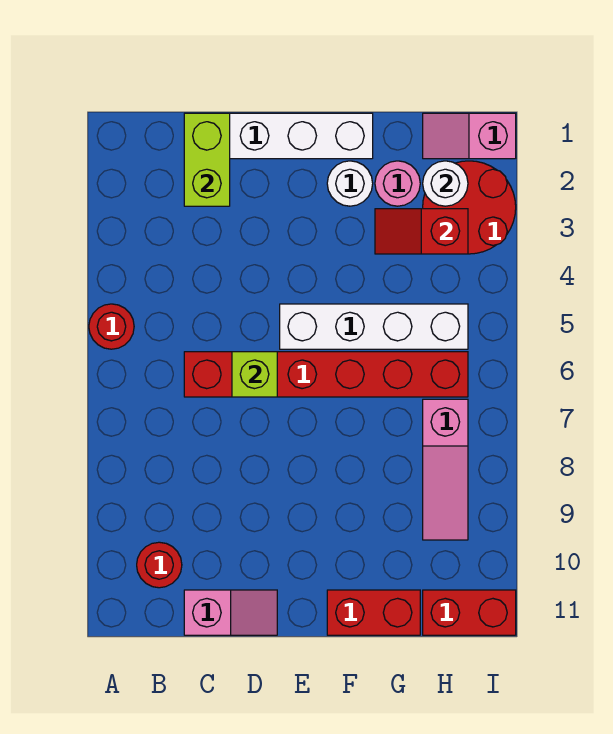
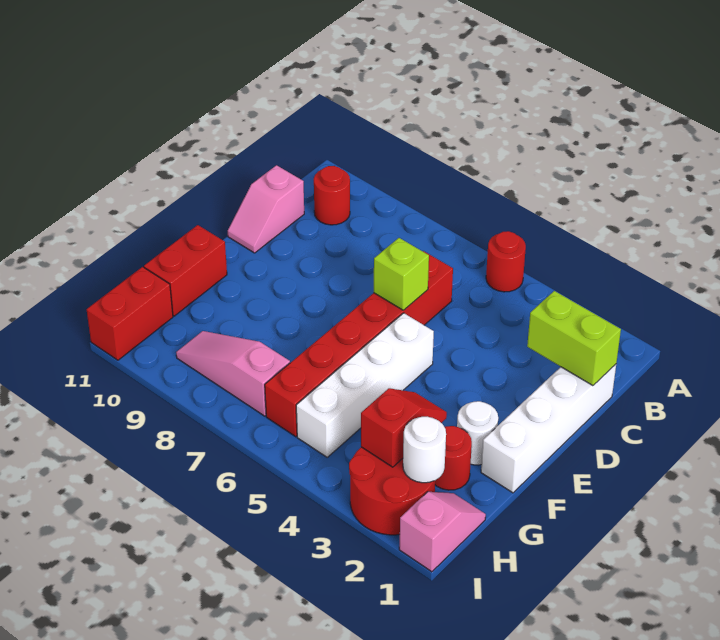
pink round brick G2 level 1 -> red round brick G2 level 1

